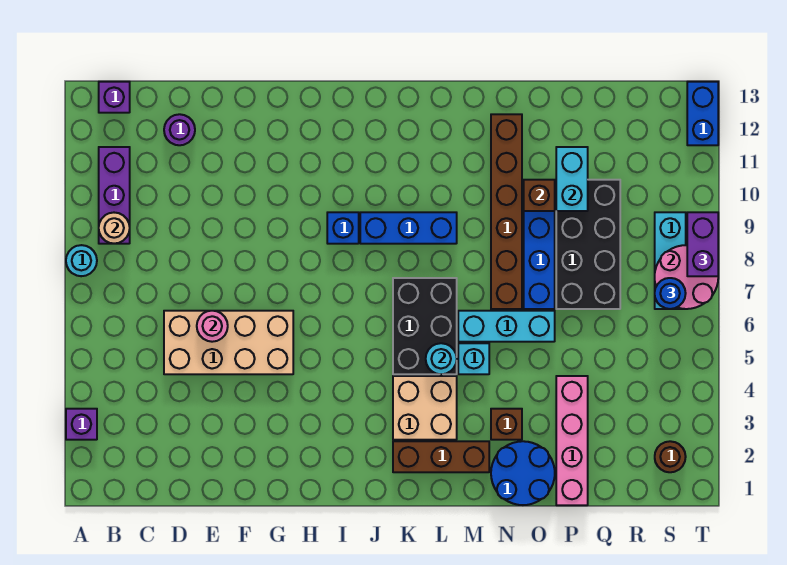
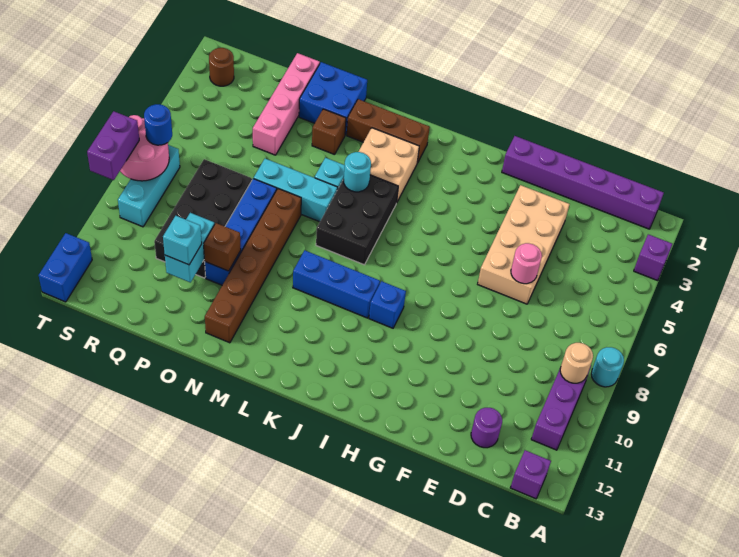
none -> purple brick B1:G1 level 1
tan brick D5:G6 level 1 -> tan brick E3:F6 level 1
blue round brick N1:O2 level 1 -> blue brick N1:O2 level 1
none -> cyan brick P11 level 3

